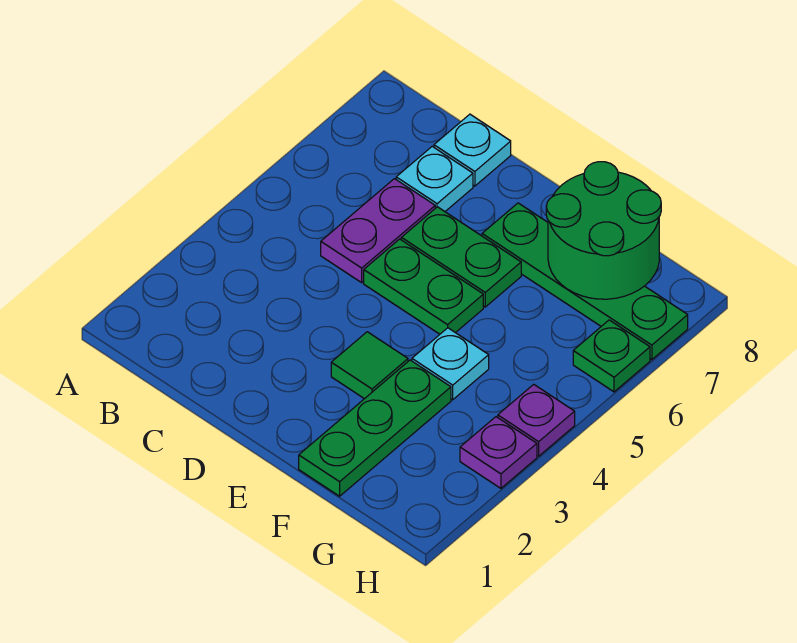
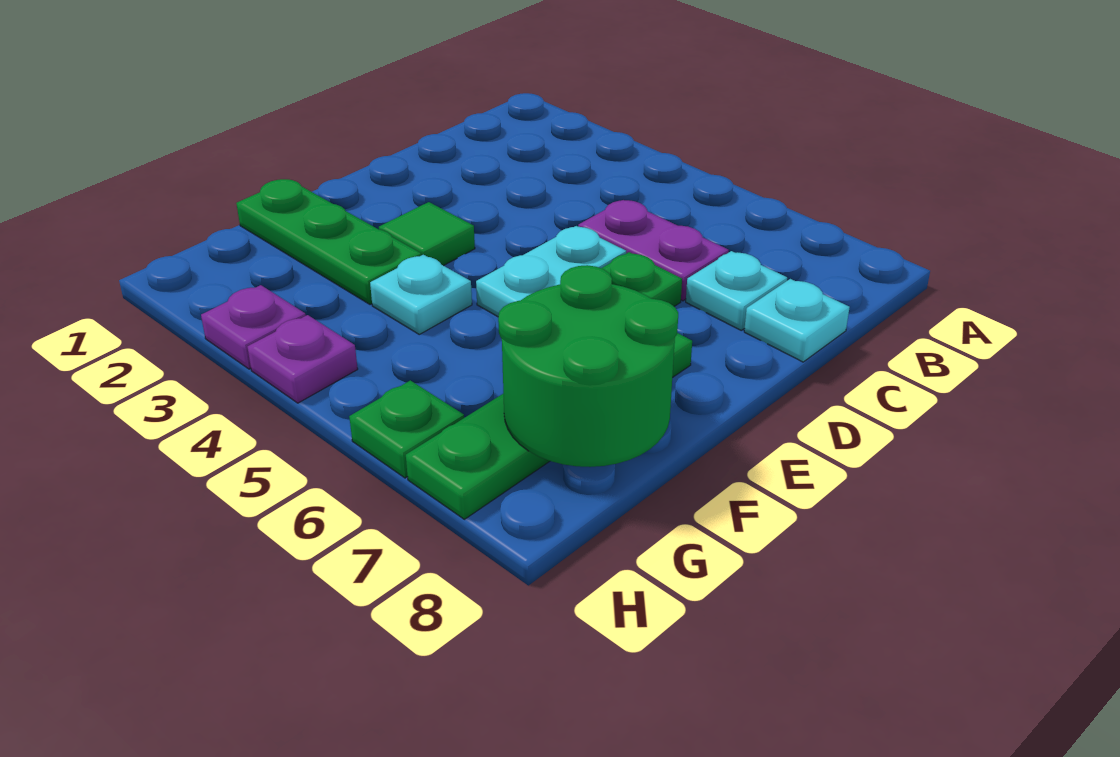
green plate D5:E5 level 1 -> cyan plate D5:E5 level 1

